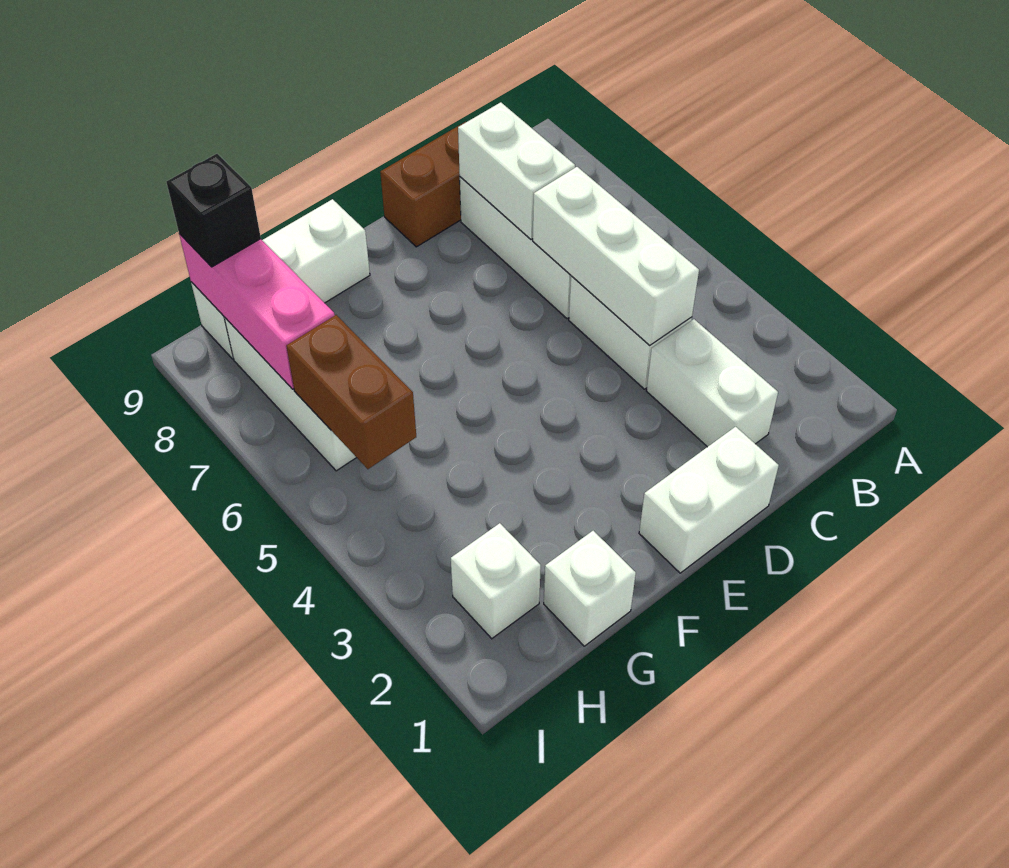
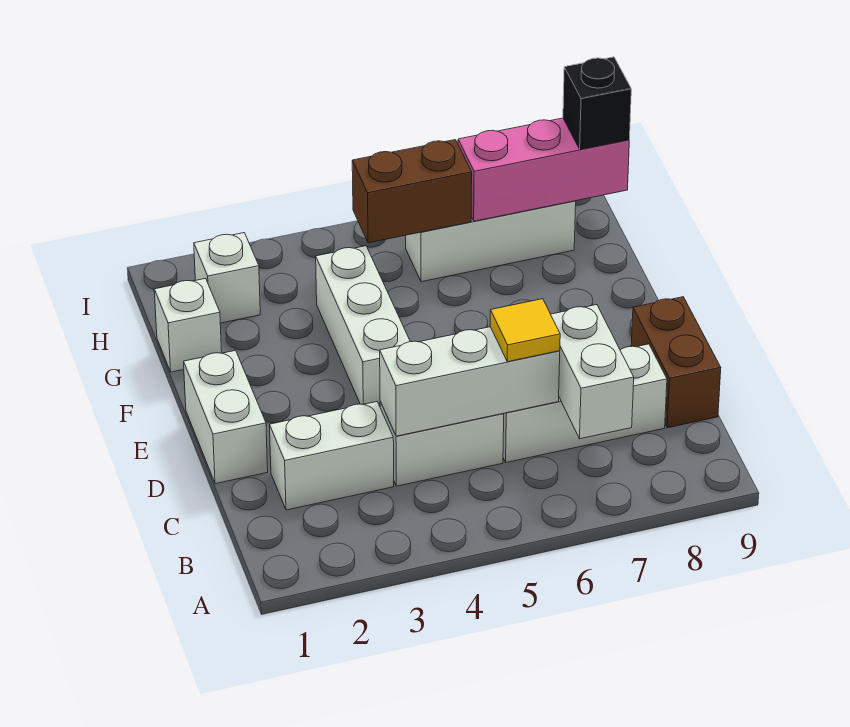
none -> yellow tile C6 level 3
white brick C7:C8 level 2 -> white brick B7:C7 level 2
white brick F9:H9 level 1 -> white brick E4:G4 level 1

